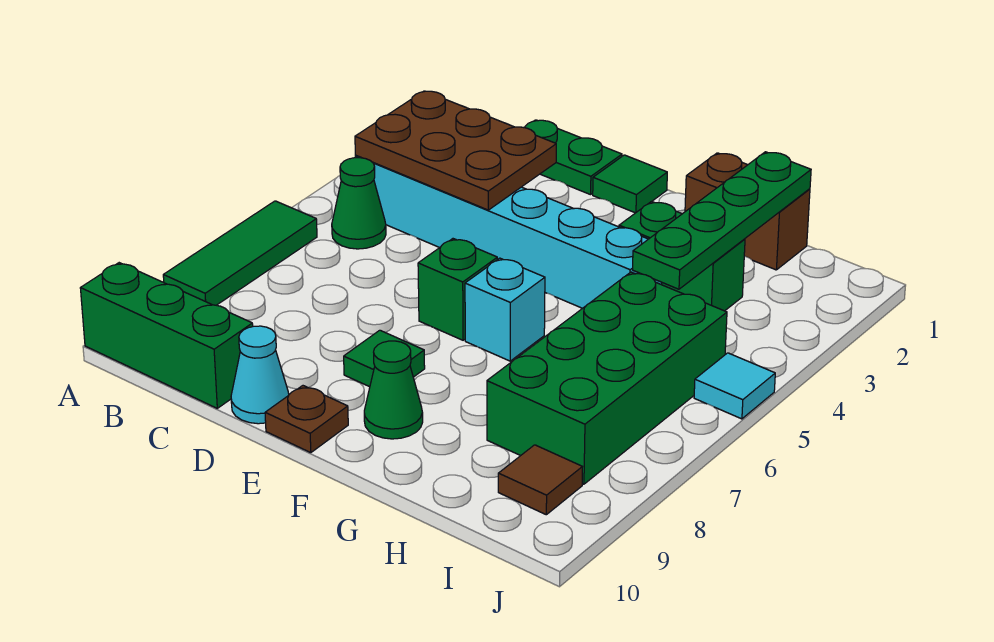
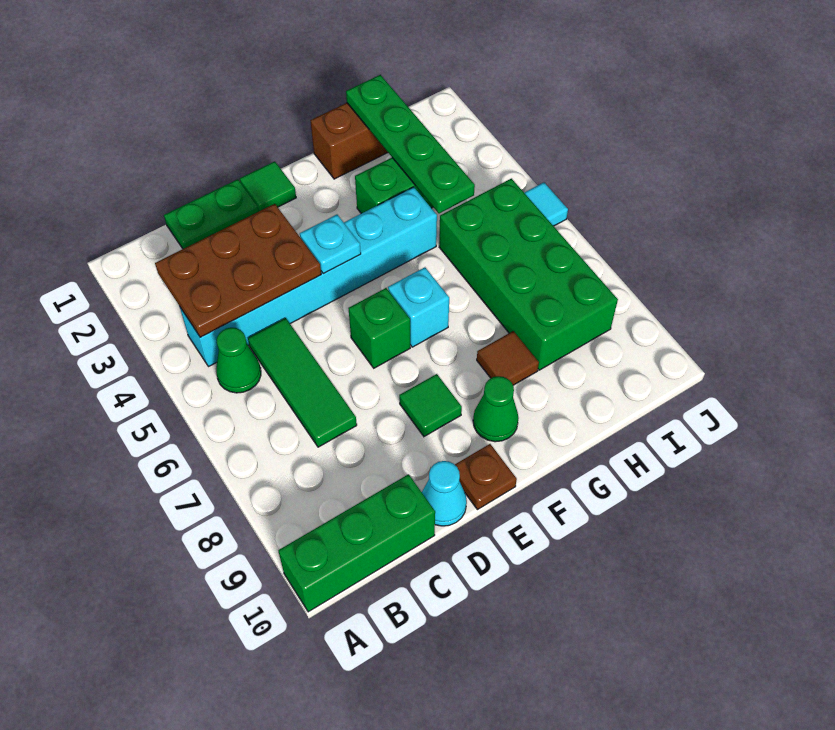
green tile A6:A8 level 1 -> green tile C5:C7 level 1
none -> cyan plate E4 level 2
brown tile I9 level 1 -> brown tile G8 level 1

